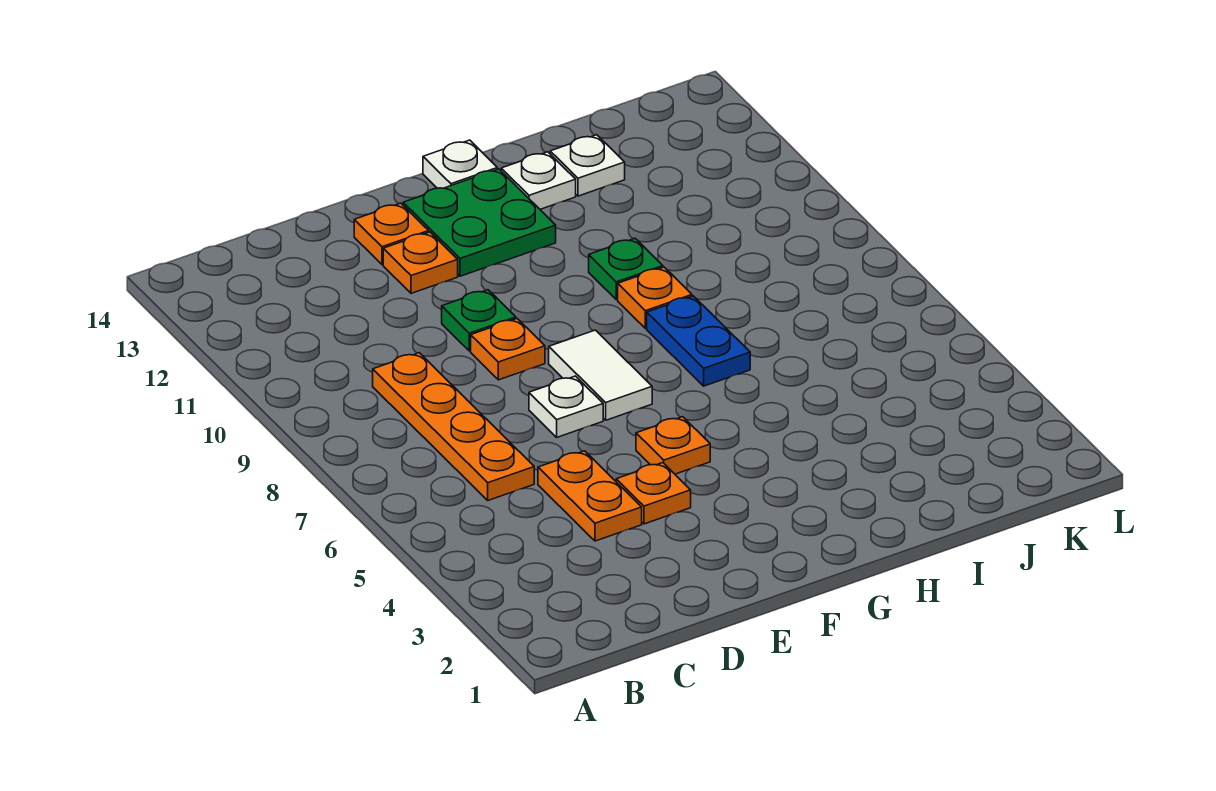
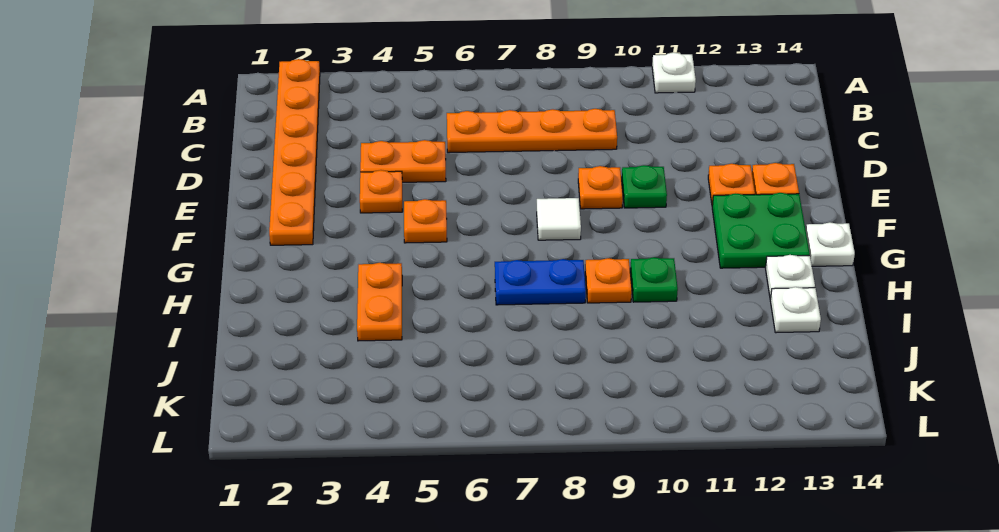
none -> orange plate A2:F2 level 1
white plate E7 level 1 -> white plate A11 level 1
white tile F7:F8 level 1 -> white tile F8 level 1
none -> orange plate H4:I4 level 1

